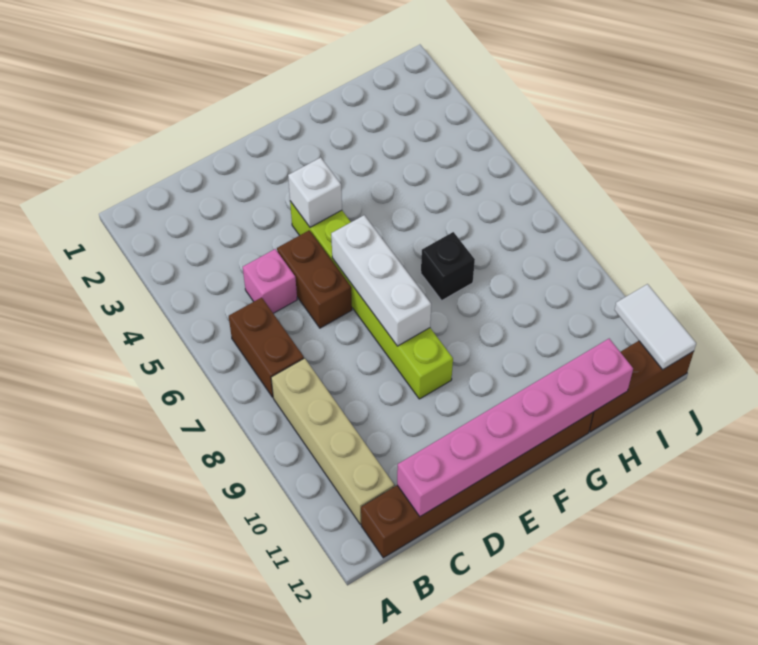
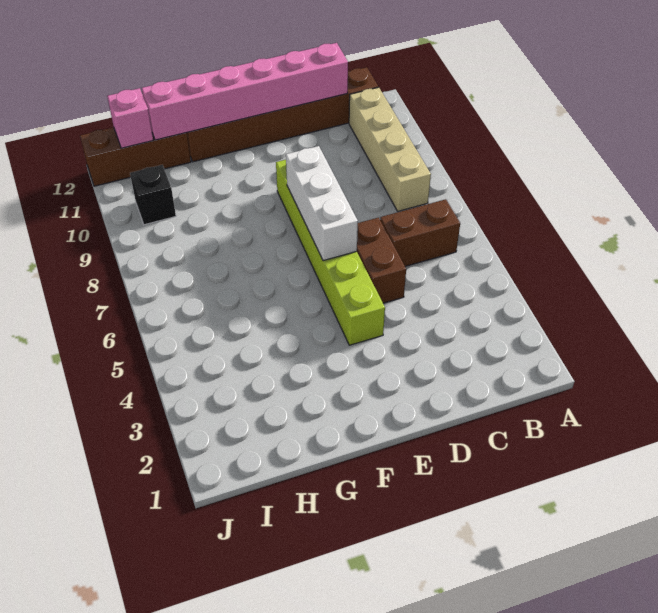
brown brick B6:B7 level 1 -> brown brick B6:C6 level 1
pink brick C5 level 1 -> pink brick I12 level 2
white brick E4 level 2 -> none
black brick G7 level 1 -> black brick I10 level 1
white tile J11:J12 level 2 -> none

